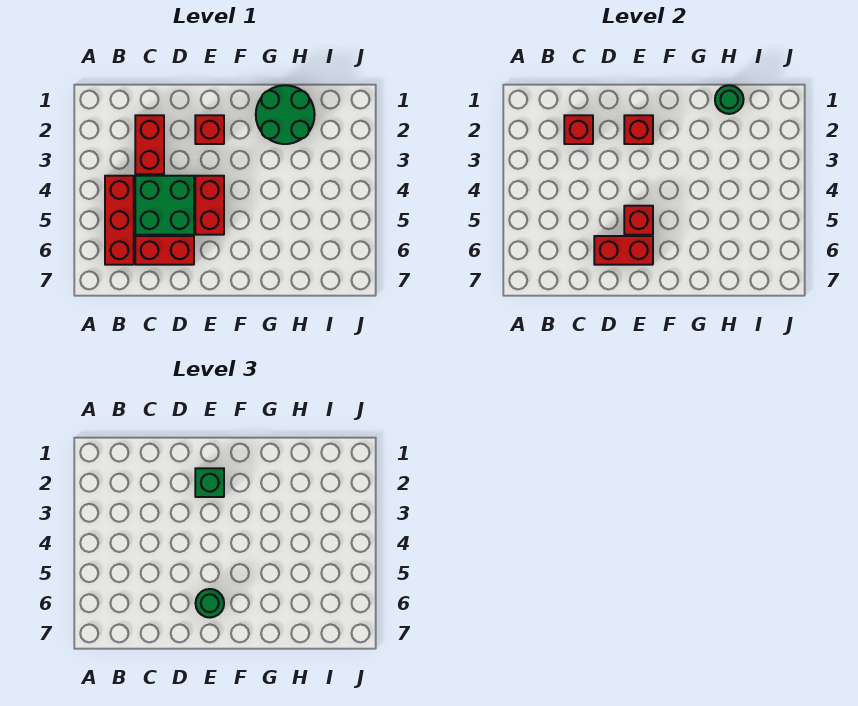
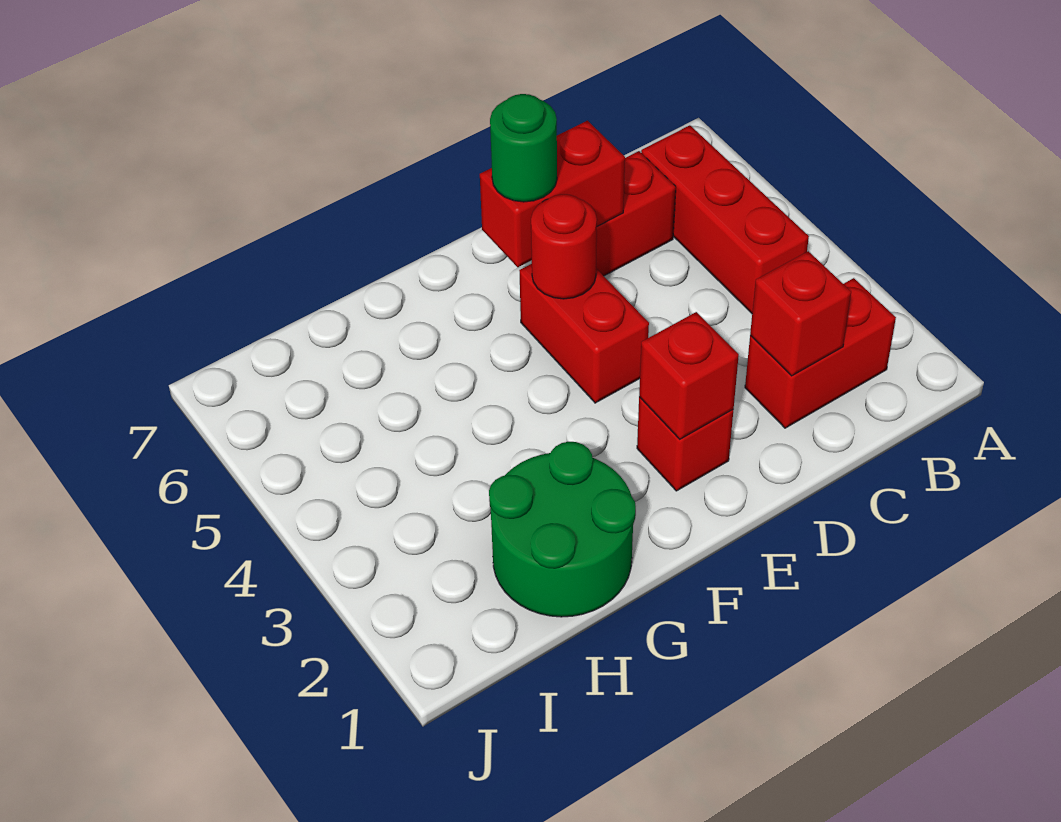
red brick C2:C3 level 1 -> red brick B2:C2 level 1
green brick C4:D5 level 1 -> none
green brick E2 level 3 -> none
red brick E5 level 2 -> red round brick E5 level 2
green round brick H1 level 2 -> none

